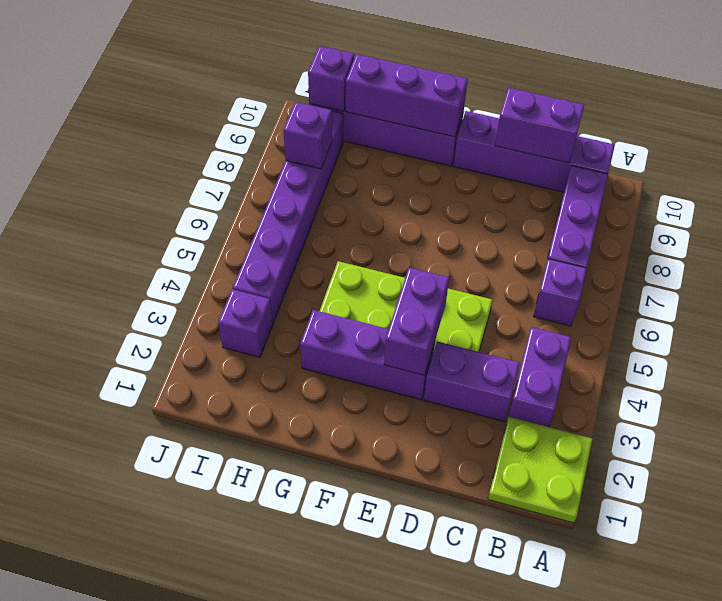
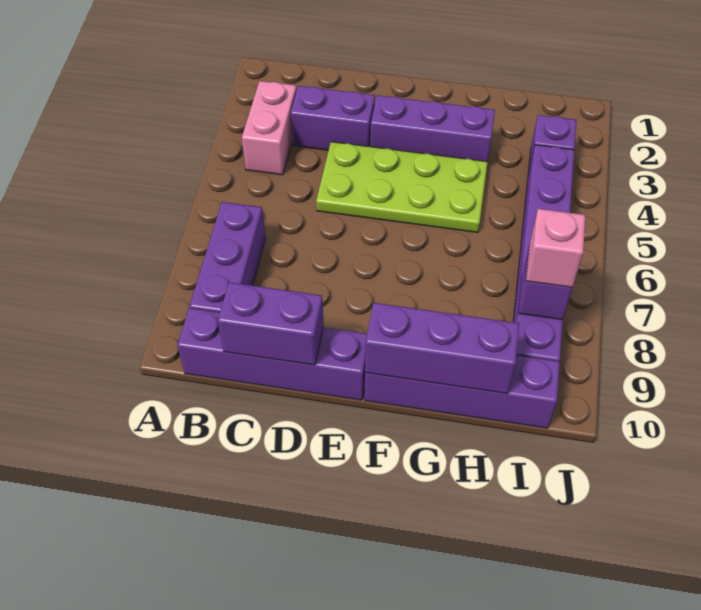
lime plate A1:B2 level 1 -> none
purple brick B3:B4 level 1 -> pink brick B3:B4 level 1
purple brick B6 level 1 -> none
purple brick E3:E4 level 2 -> none
none -> pink brick I8 level 3
purple brick I10 level 2 -> none

